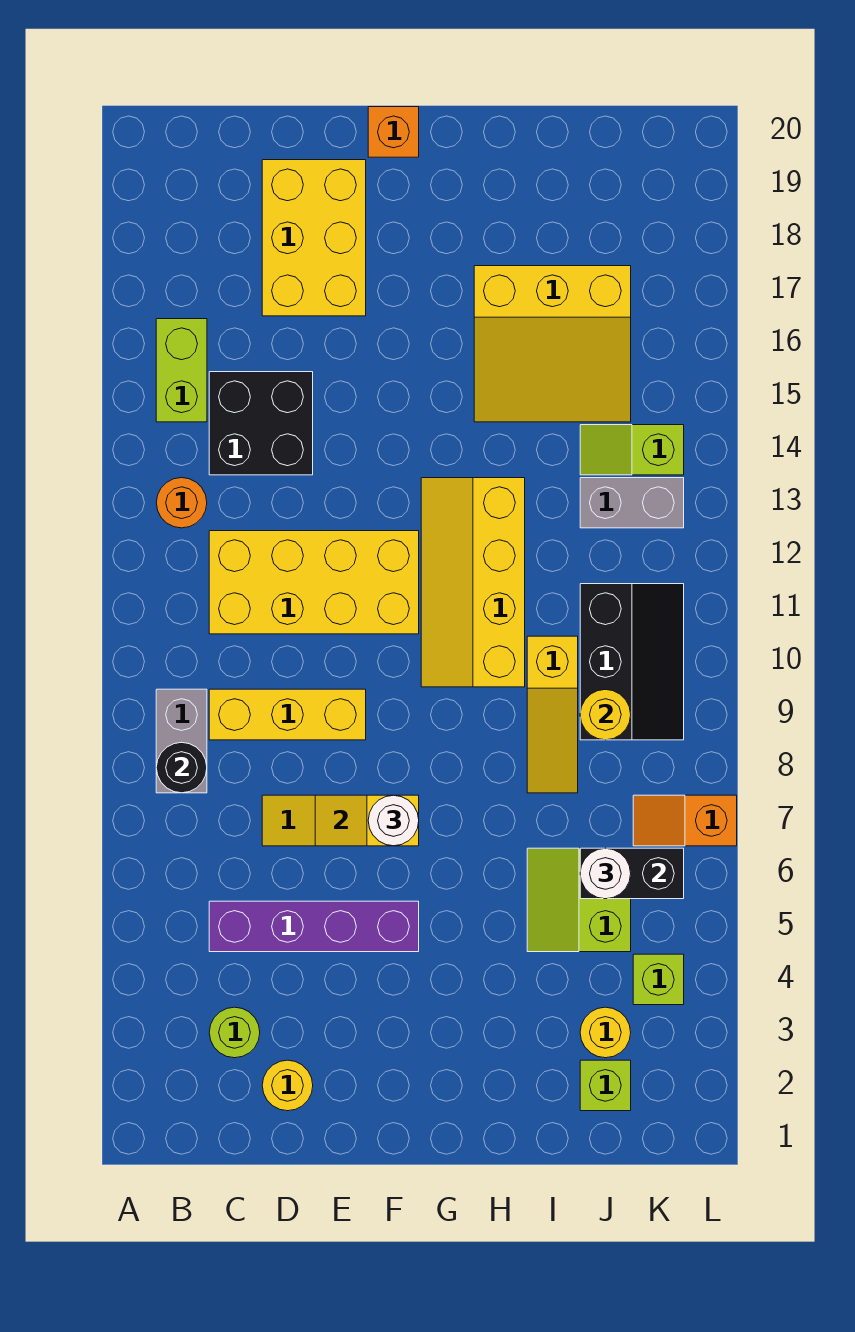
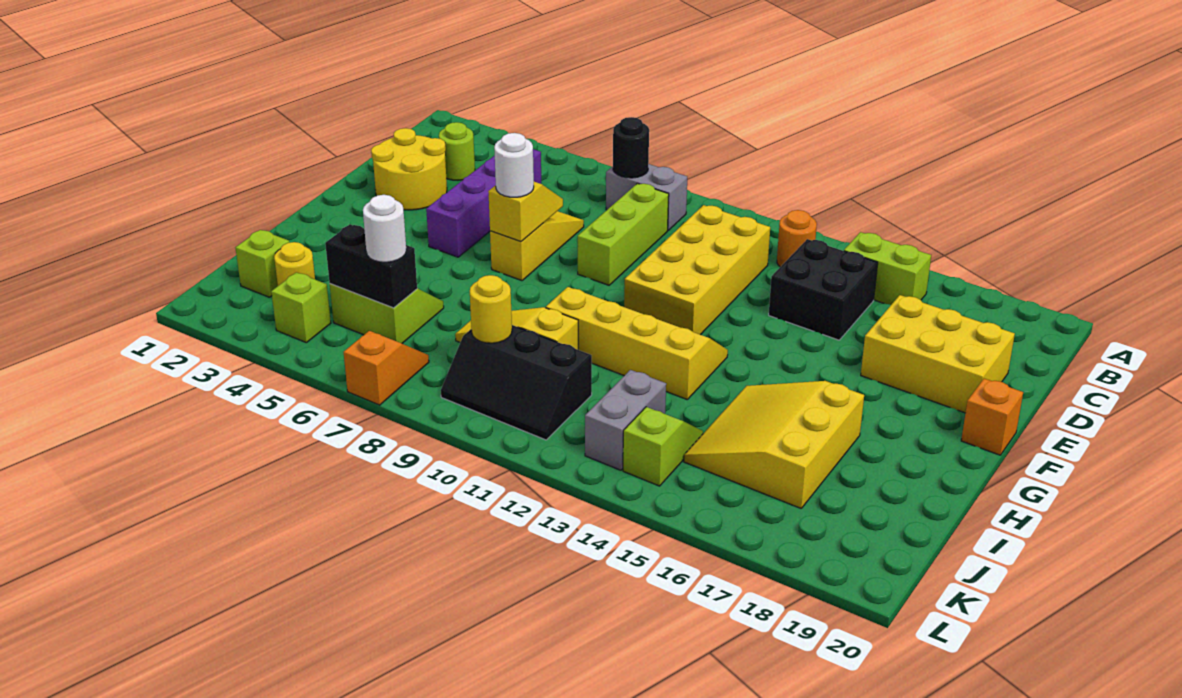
yellow brick C9:E9 level 1 -> lime brick C9:E9 level 1
yellow round brick D2 level 1 -> yellow round brick D2:E3 level 1
black brick J6:K6 level 2 -> black brick J5:J6 level 2

